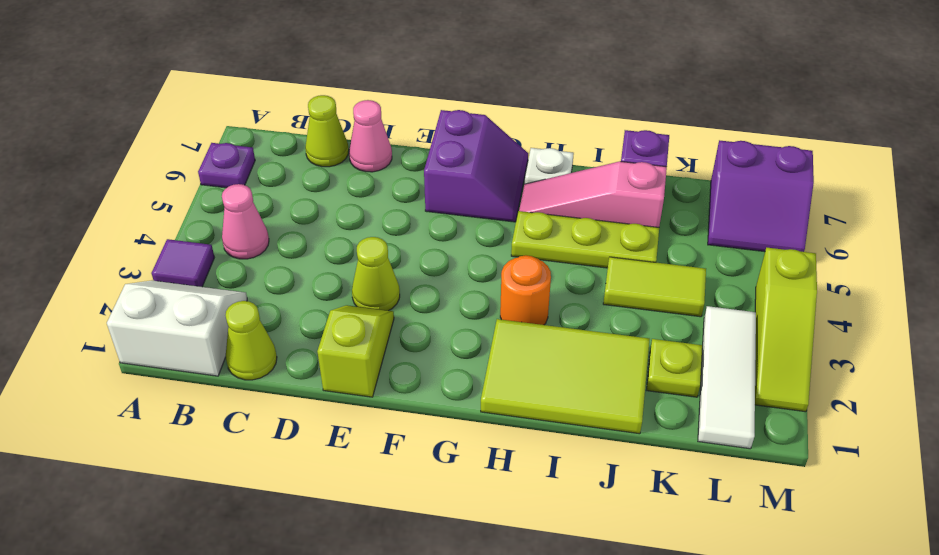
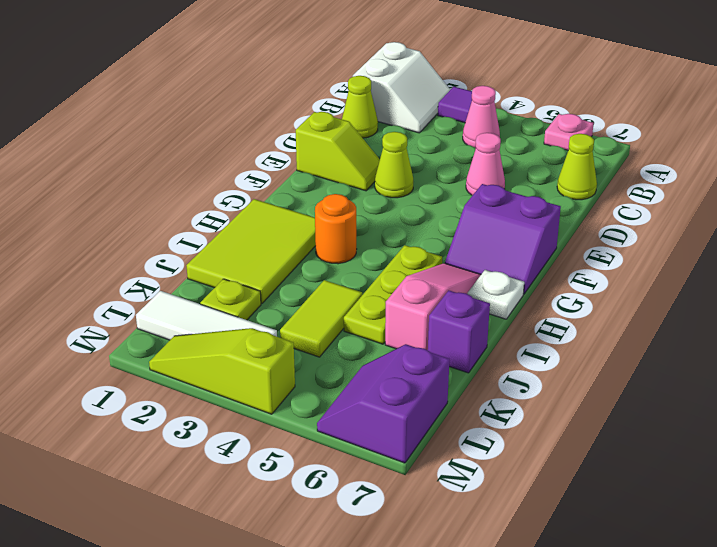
purple plate A6 level 1 -> pink plate A6 level 1
pink cone D7 level 1 -> pink cone D5 level 1

